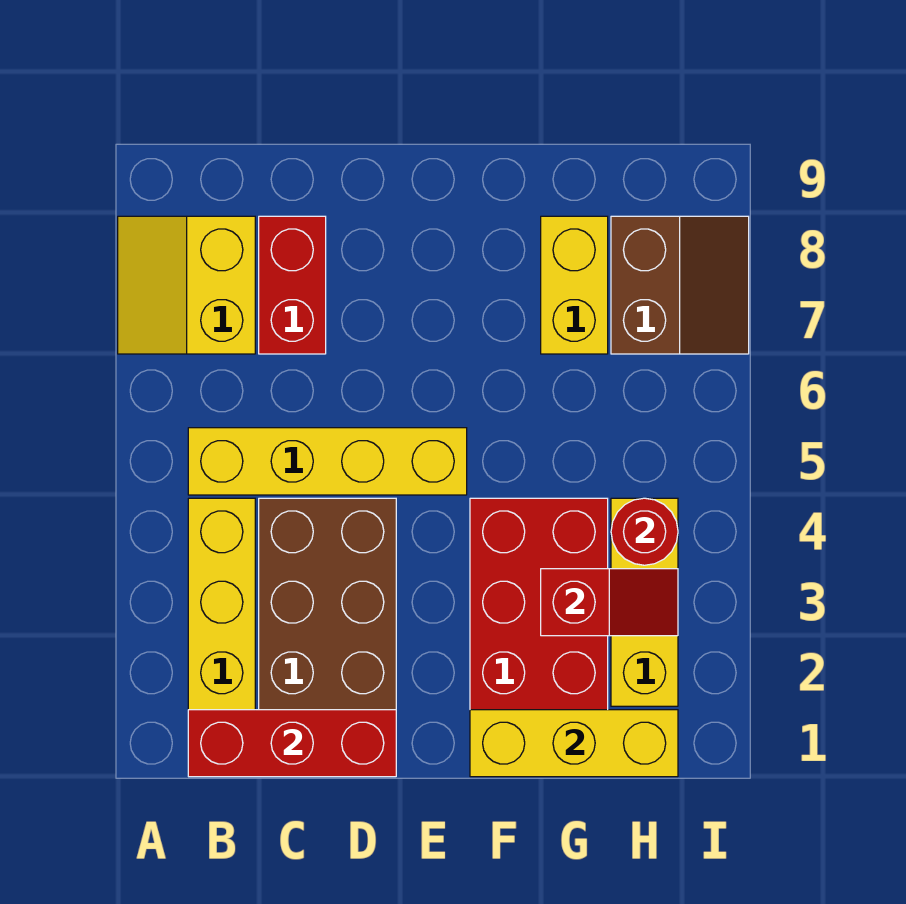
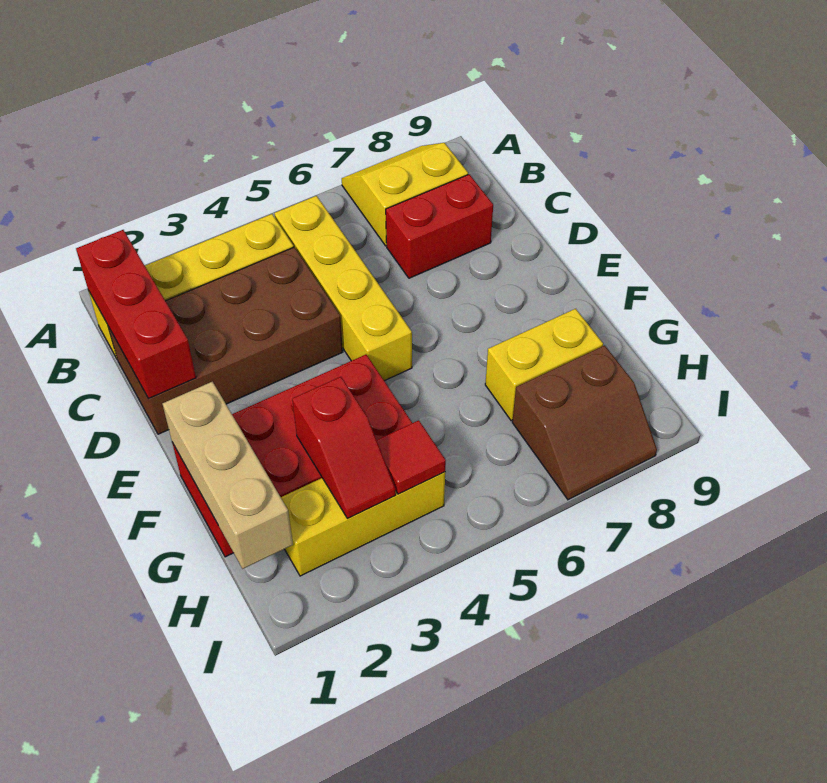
yellow brick F1:H1 level 2 -> tan brick F1:H1 level 2
red round brick H4 level 2 -> red tile H4 level 2

